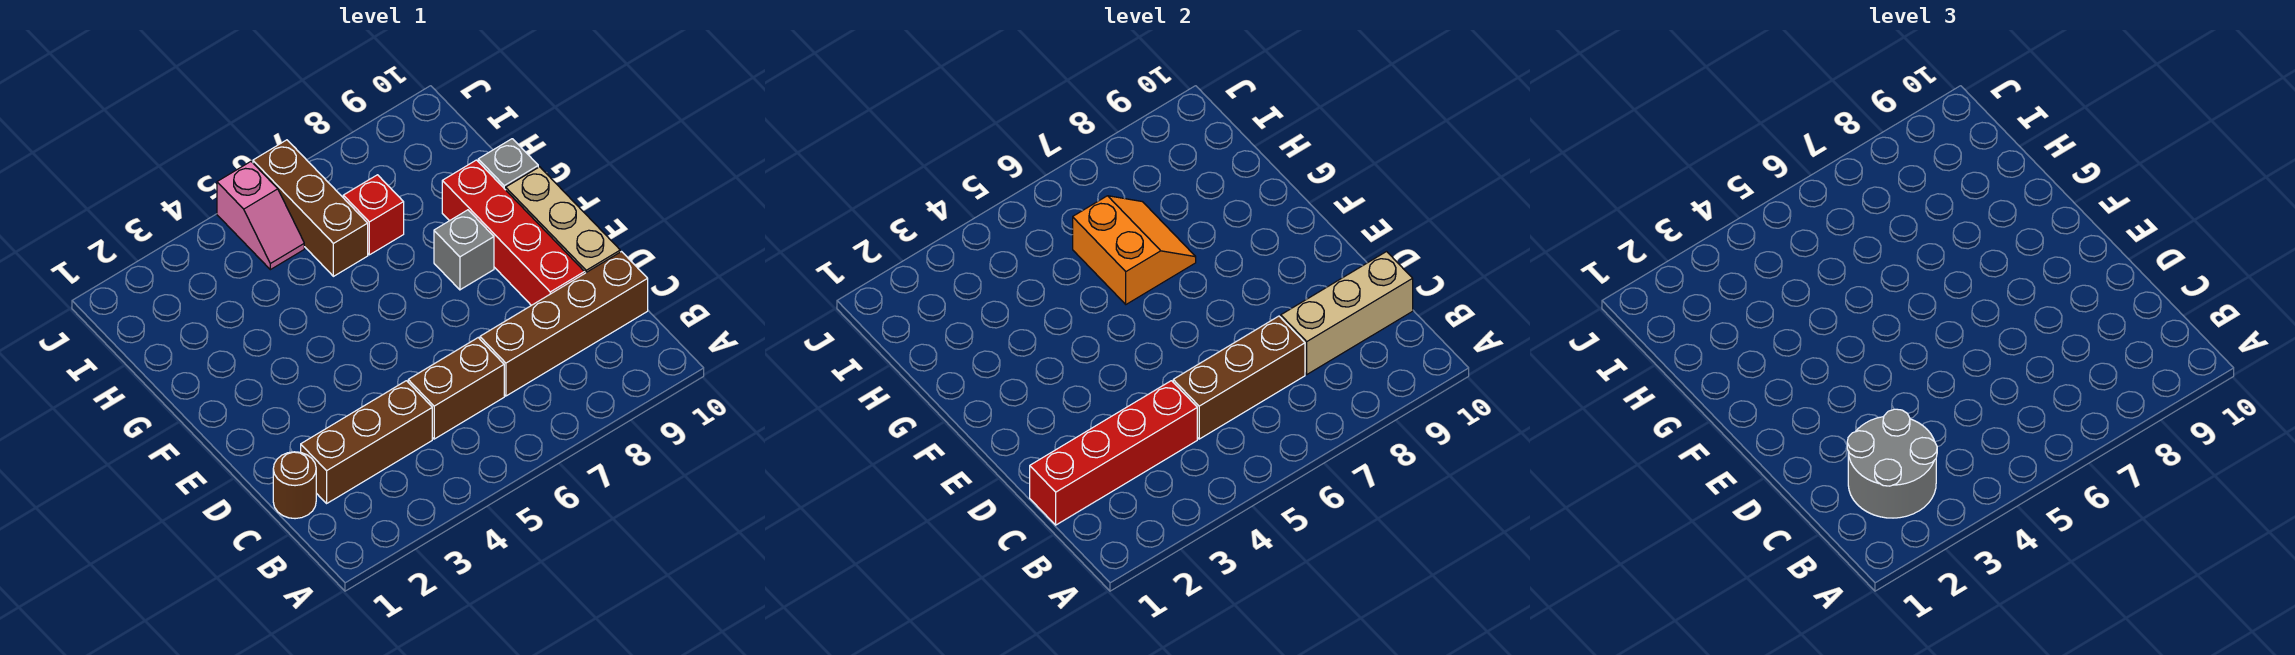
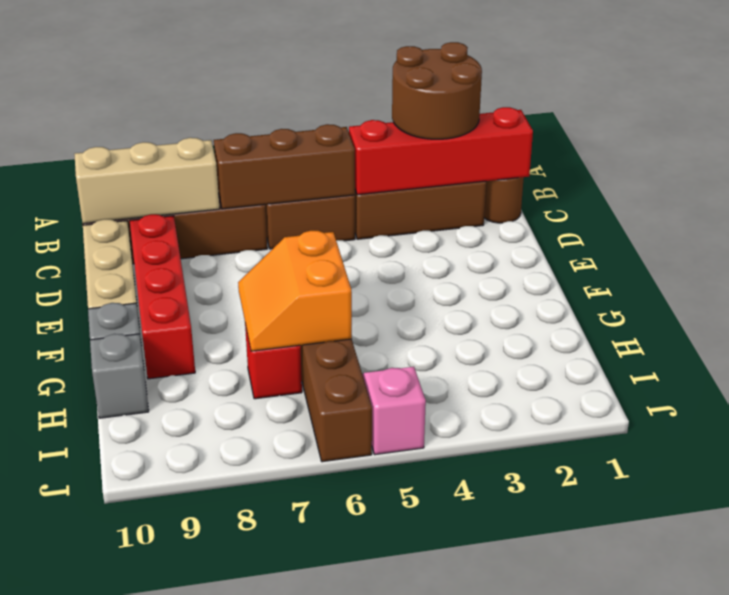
grey round brick B2:C3 level 3 -> brown round brick B2:C3 level 3
grey brick F8 level 1 -> grey brick H10 level 1

